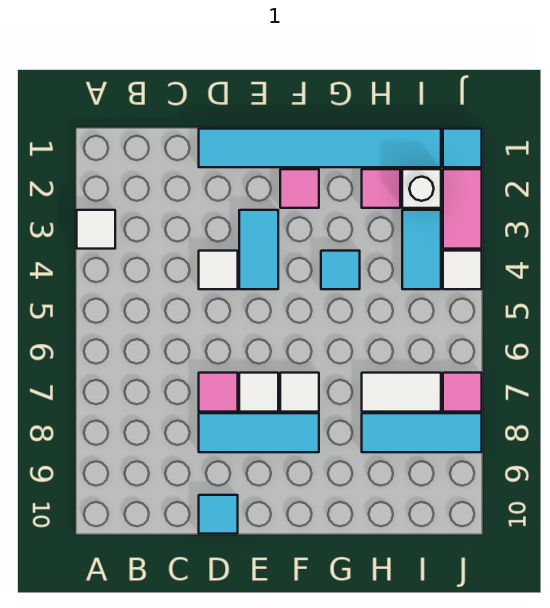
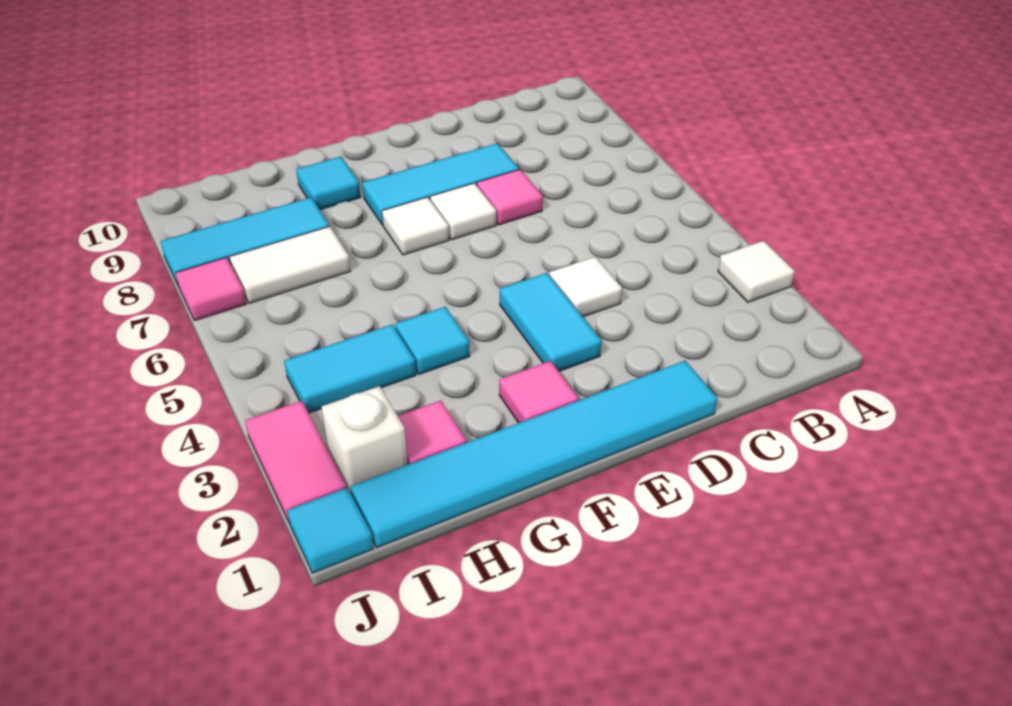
cyan tile D10 level 1 -> cyan tile G9 level 1
cyan tile I3:I4 level 1 -> cyan tile H4:I4 level 1
white tile J4 level 1 -> none

